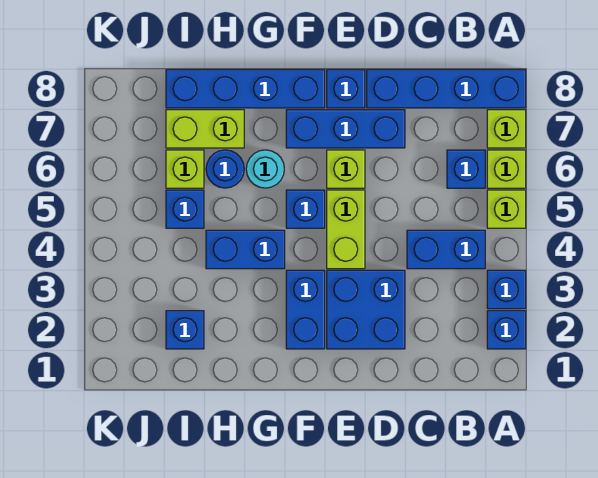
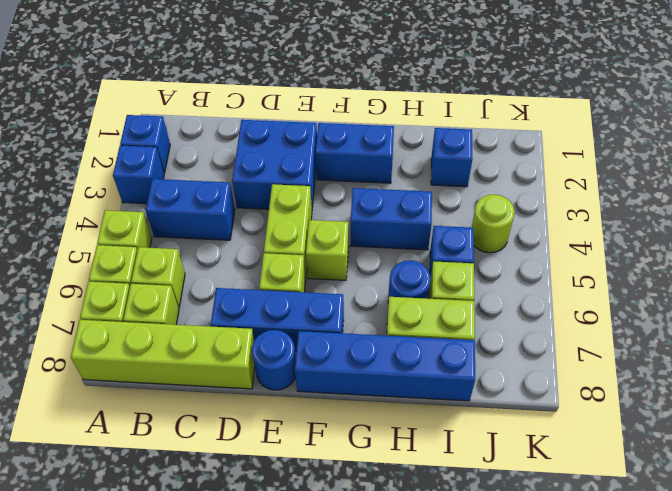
blue brick A8:D8 level 1 -> lime brick A8:D8 level 1
blue brick B6 level 1 -> lime brick B6 level 1
none -> lime brick B7 level 1
blue brick E8 level 1 -> blue round brick E8 level 1
blue brick F2:F3 level 1 -> blue brick F2:G2 level 1
blue brick F5 level 1 -> lime brick F5 level 1
cyan round brick G6 level 1 -> none
none -> lime round brick J4 level 1

